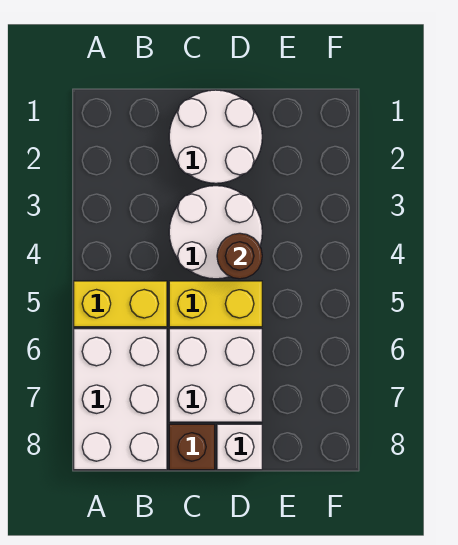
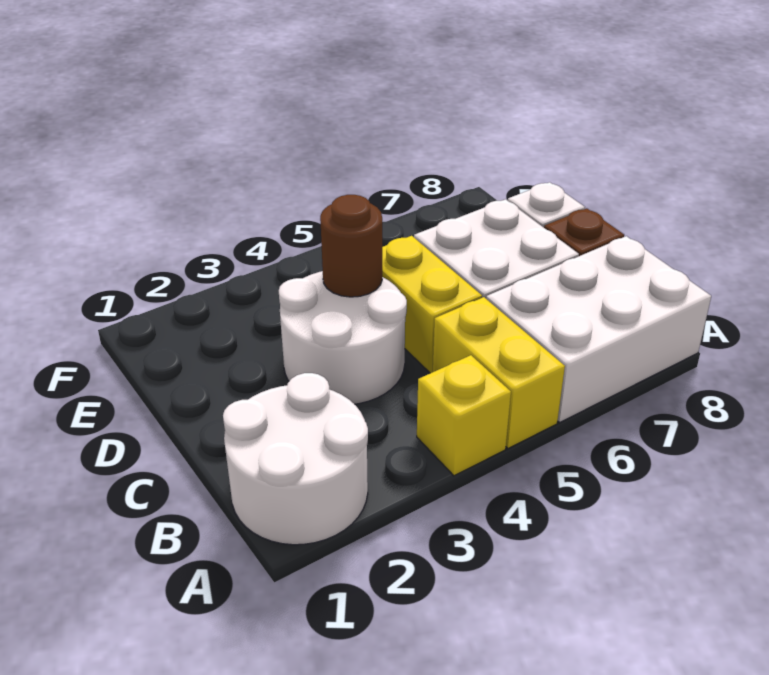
none -> yellow brick A4 level 1
white round brick C1:D2 level 1 -> white round brick A1:B2 level 1

